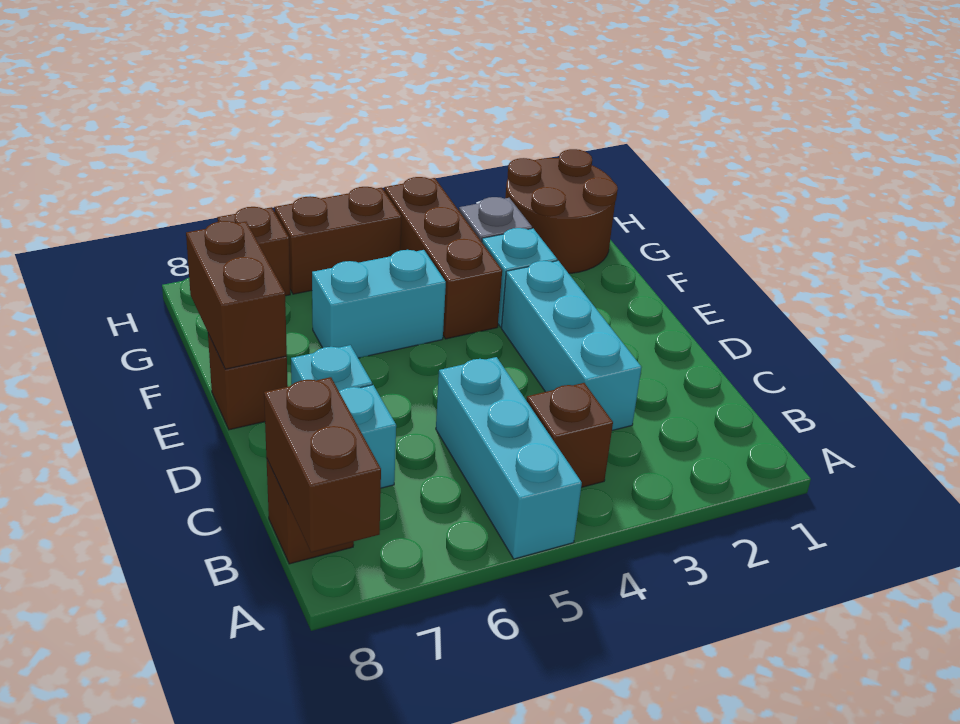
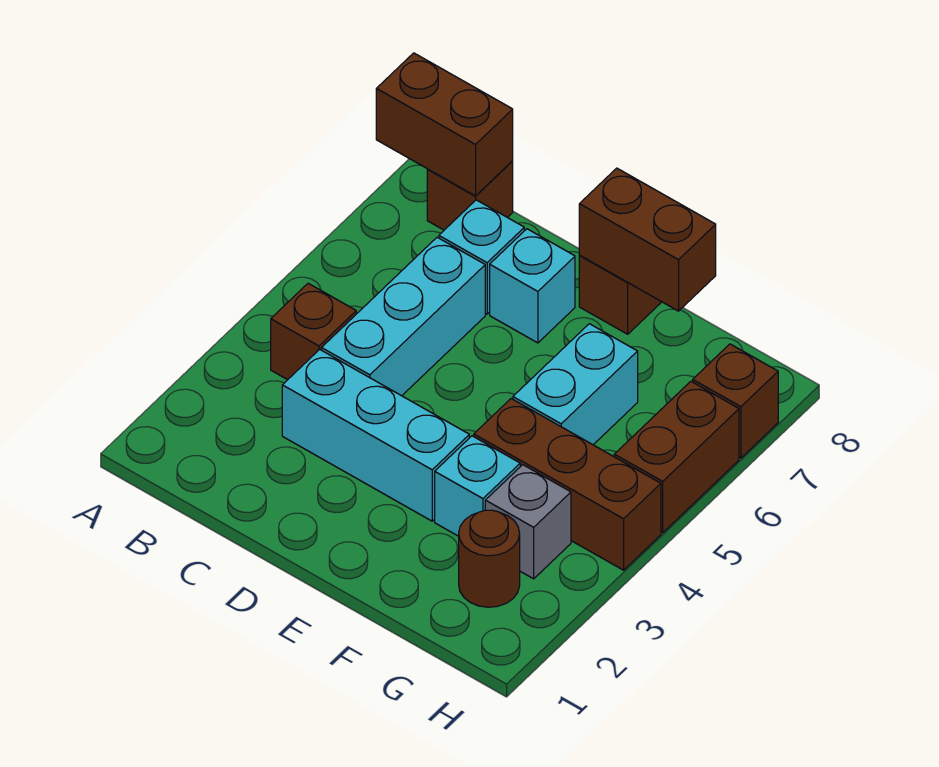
cyan brick A5:C5 level 1 -> cyan brick C4:C6 level 1
brown round brick G1:H2 level 1 -> brown round brick G2 level 1

